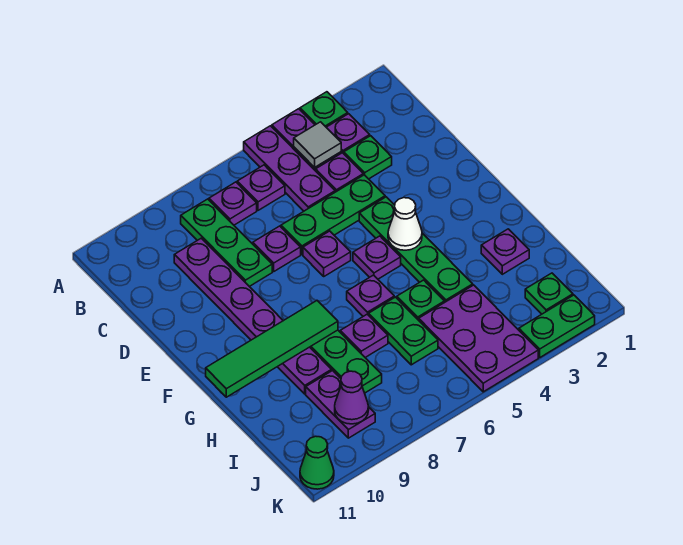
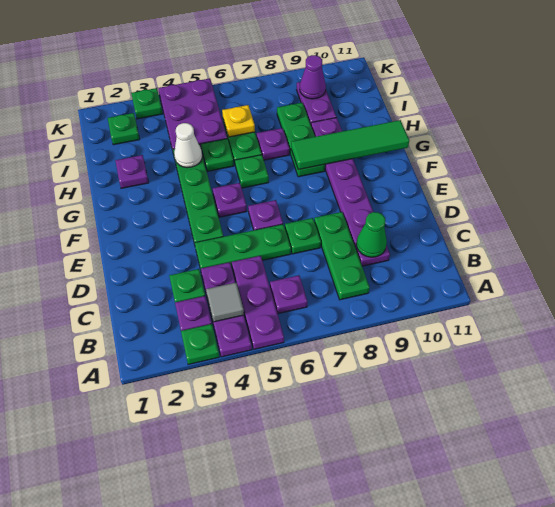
purple plate B7 level 1 -> none
purple plate D7 level 1 -> green plate D7 level 1
white cone F4 level 2 -> white cone H4 level 2
purple plate G6 level 1 -> green plate G6 level 1
none -> yellow plate I6 level 2
green plate K2:K3 level 1 -> green plate K3 level 1
green cone K11 level 1 -> green cone C9 level 2

